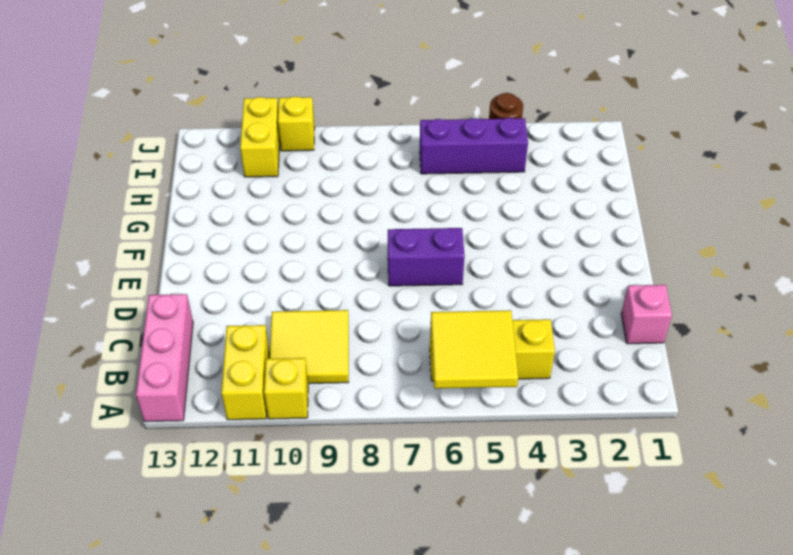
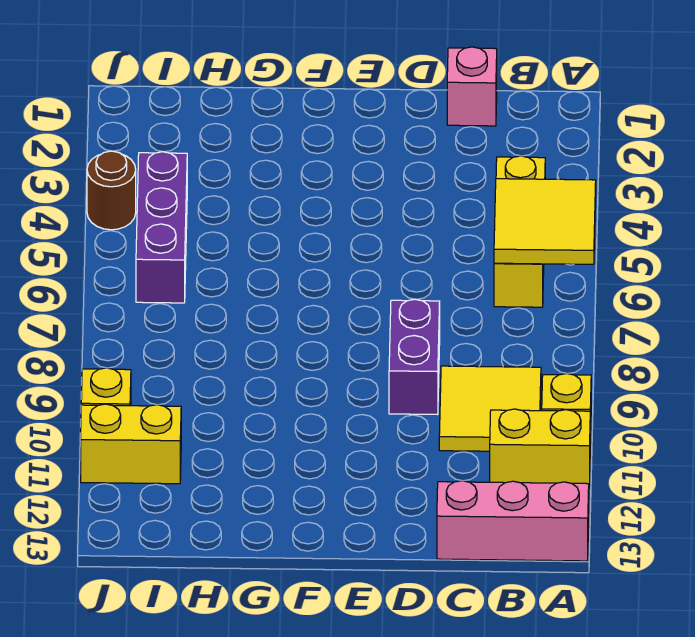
purple brick E6:E7 level 1 -> purple brick D8:D9 level 1

